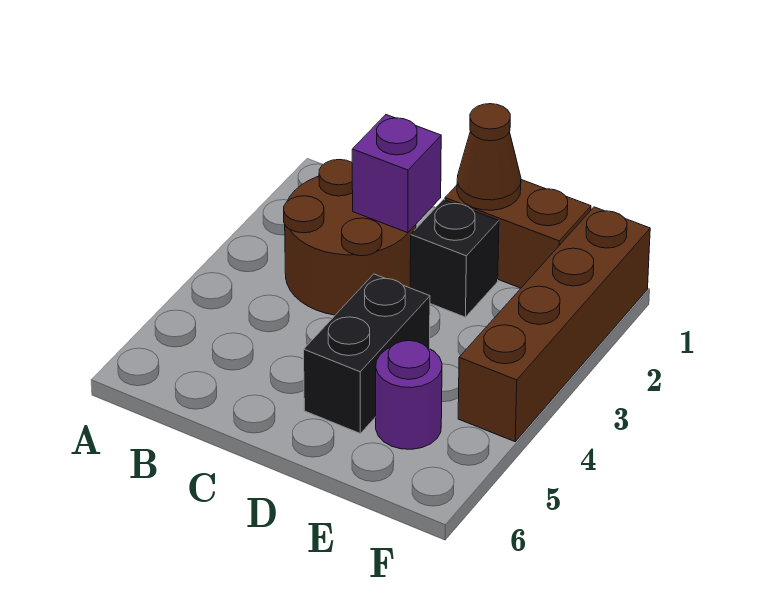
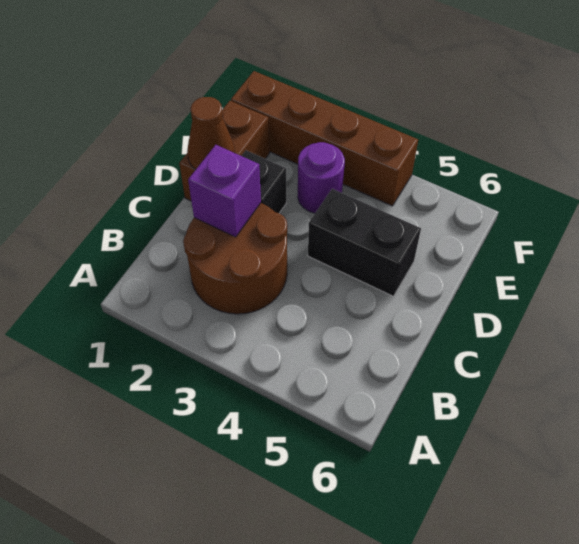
purple round brick E5 level 1 -> purple round brick E3 level 1

